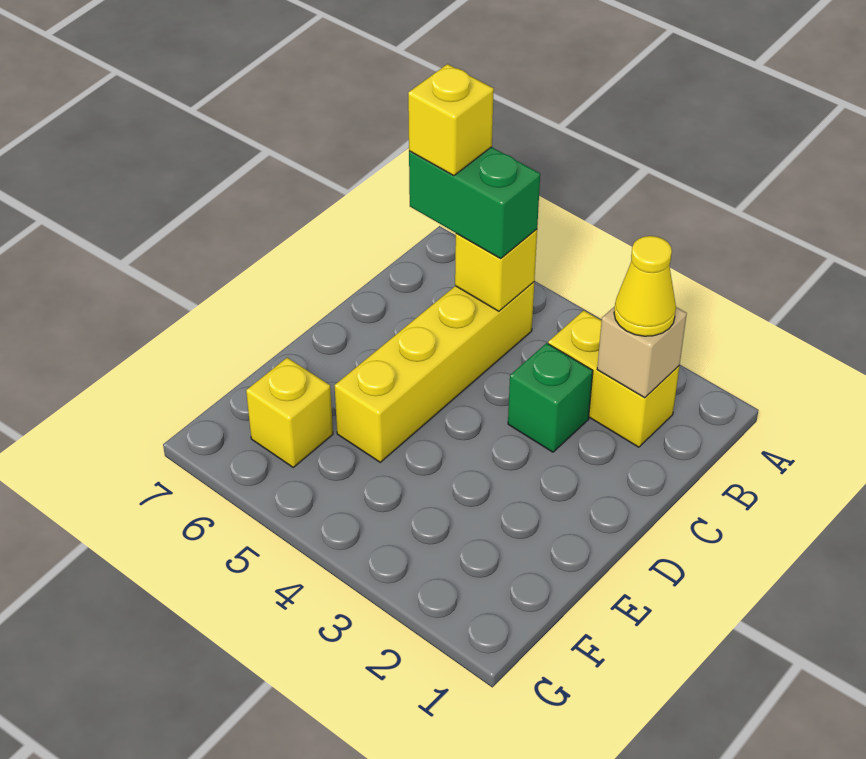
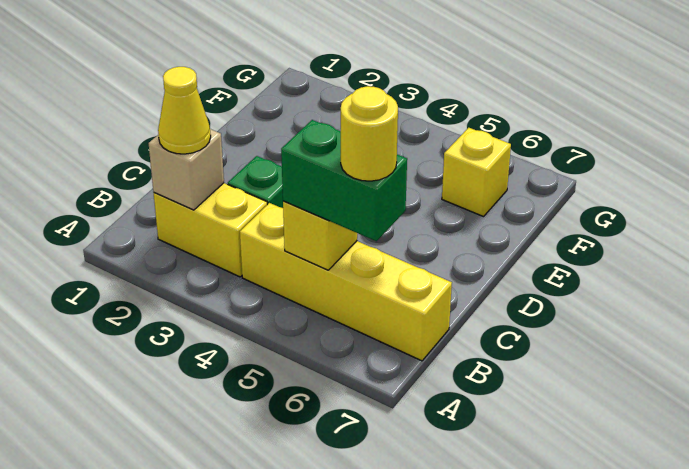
yellow brick B5:E5 level 1 -> yellow brick B4:B7 level 1
yellow brick B6 level 4 -> yellow round brick B6 level 4

